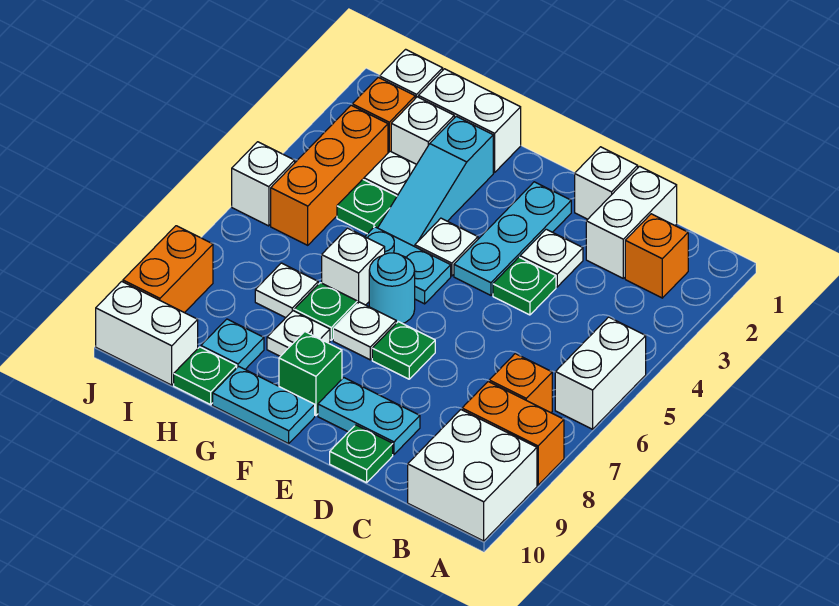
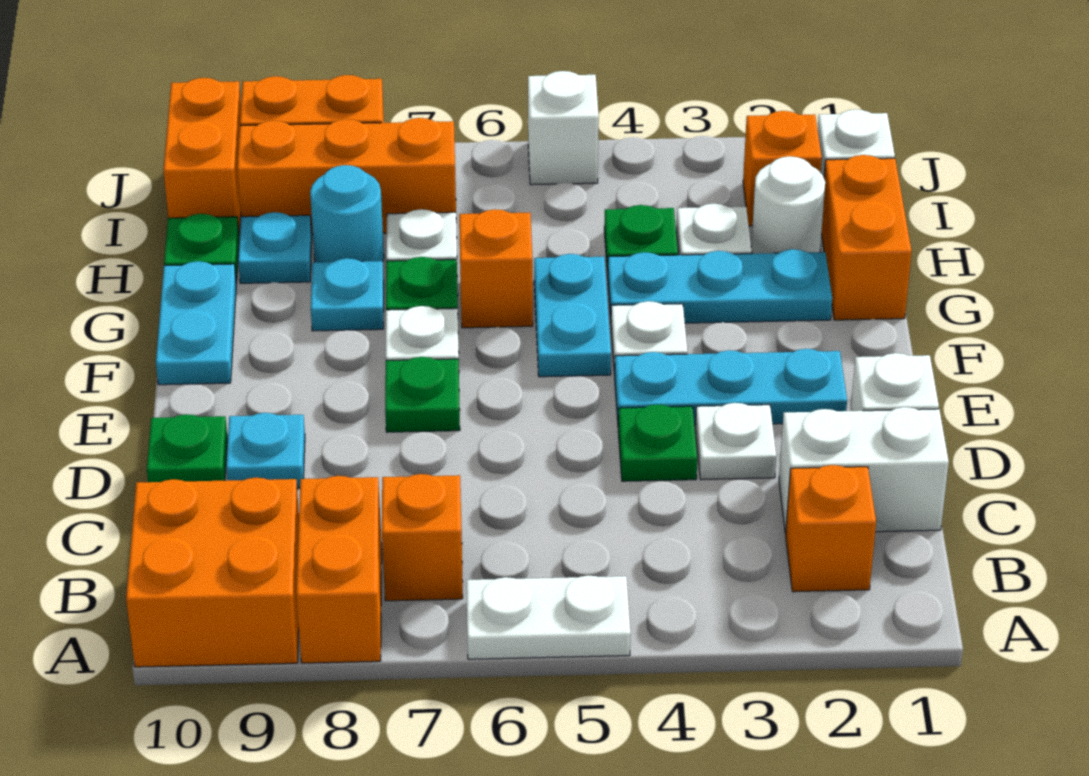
white brick A5:A6 level 1 -> white plate A5:A6 level 1
white brick A9:B10 level 1 -> orange brick A9:B10 level 1
cyan plate D9:E9 level 1 -> cyan plate D9 level 1
cyan round brick F6 level 1 -> cyan round brick H8 level 1
green brick F9 level 1 -> none
white brick G1:H1 level 1 -> orange brick G1:H1 level 1
cyan slope G2:G4 level 1 top 2 -> cyan plate G2:G4 level 1
white brick G6 level 1 -> orange brick G6 level 1
white plate G8 level 1 -> cyan plate G8 level 1
white brick H2 level 1 -> white round brick H2 level 1
orange brick I3:I5 level 1 -> orange brick I7:I9 level 1
white brick I10:J10 level 1 -> orange brick I10:J10 level 1

